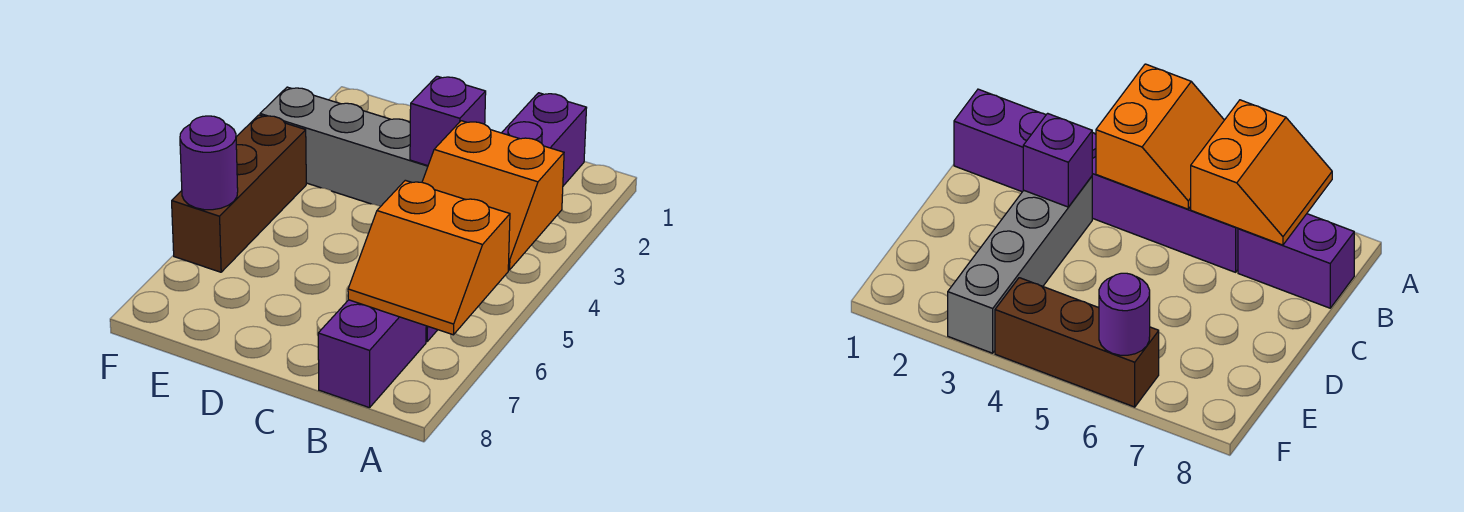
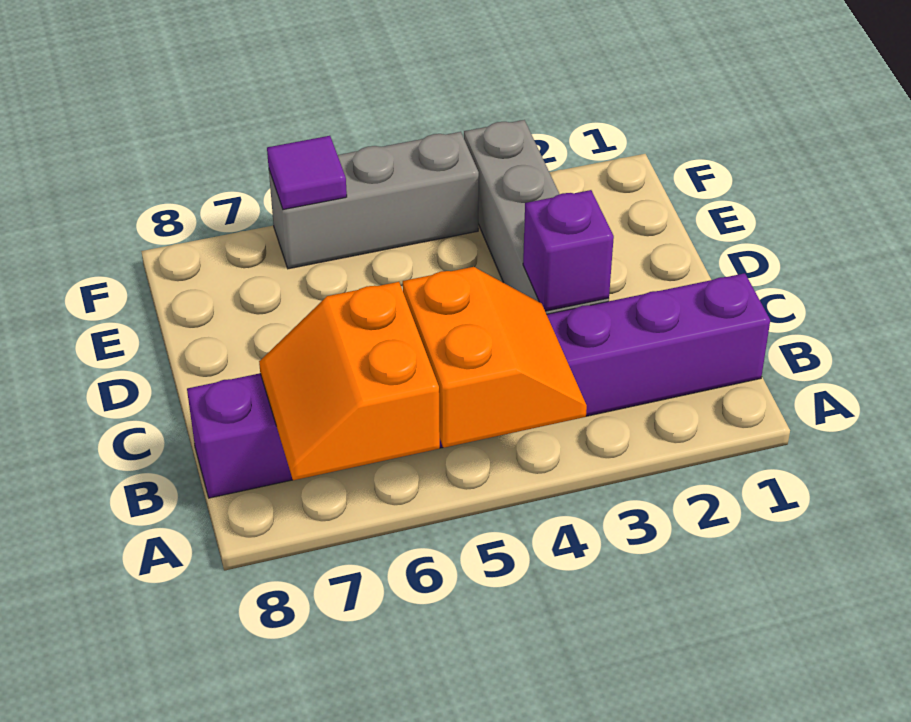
orange slope A4:B5 level 2 top 4 -> orange slope A4:B5 level 2 top 5
brown brick F4:F6 level 1 -> grey brick F4:F6 level 1
purple round brick F6 level 2 -> purple tile F6 level 2

